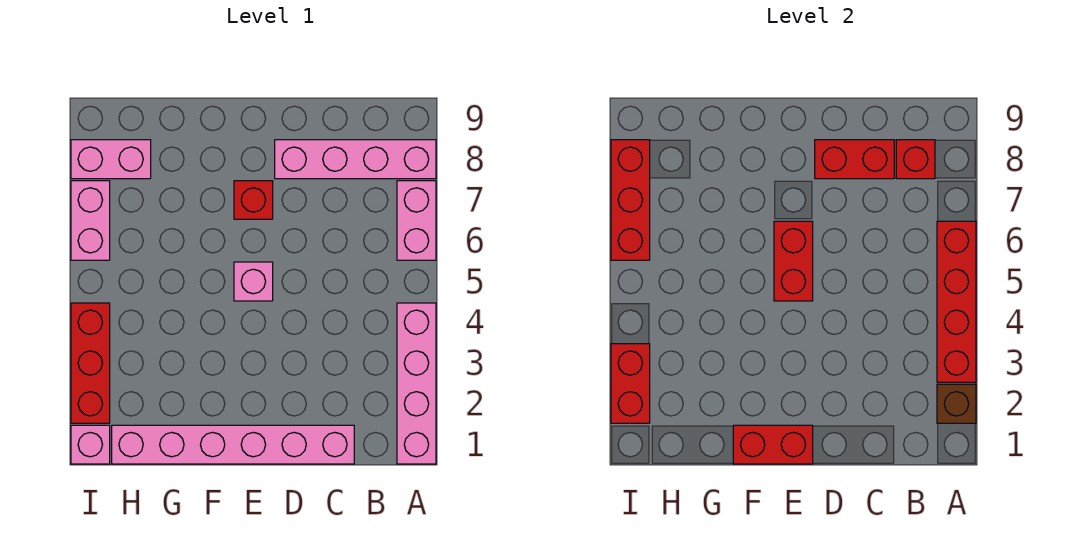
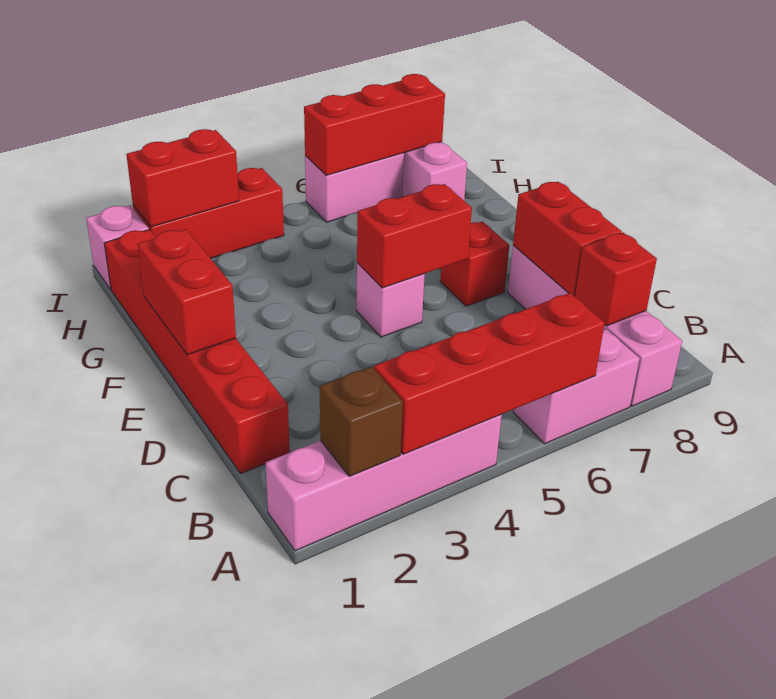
pink brick C1:H1 level 1 -> red brick C1:H1 level 1

